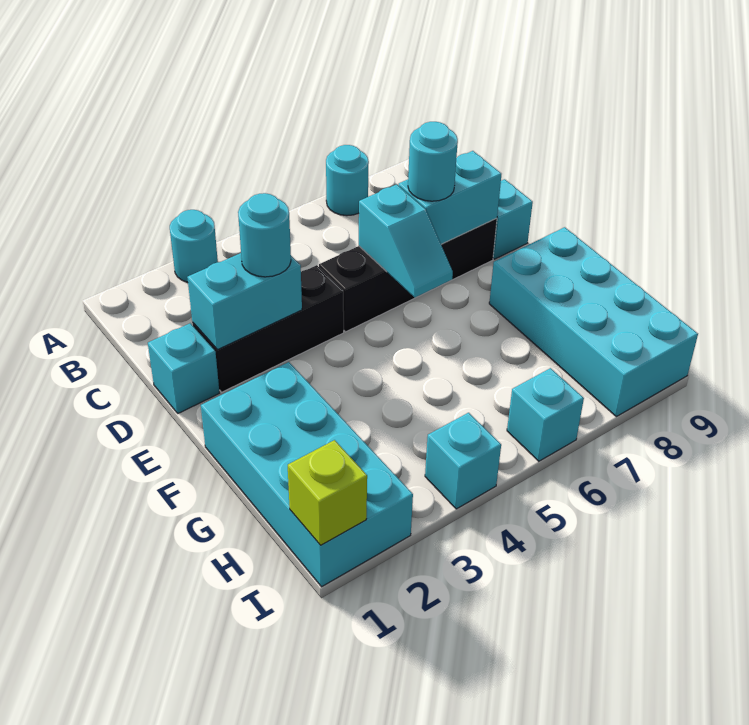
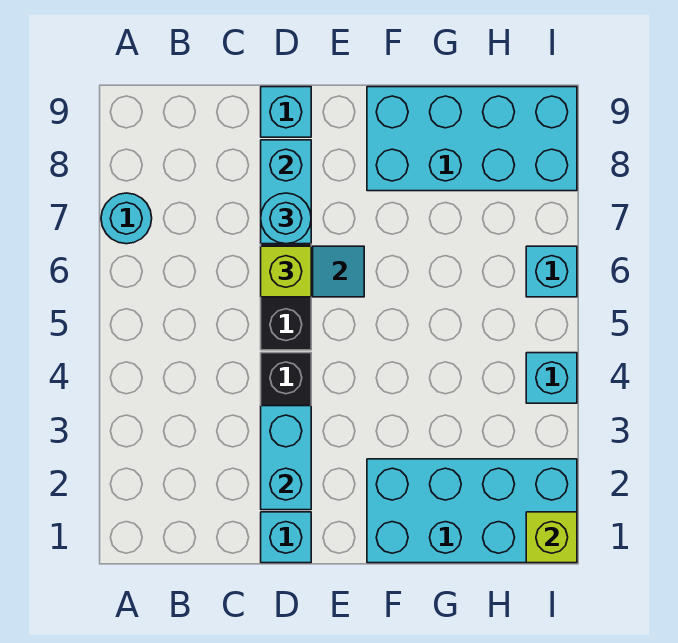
cyan round brick A3 level 1 -> none
cyan round brick D3 level 3 -> none
none -> lime brick D6 level 3

